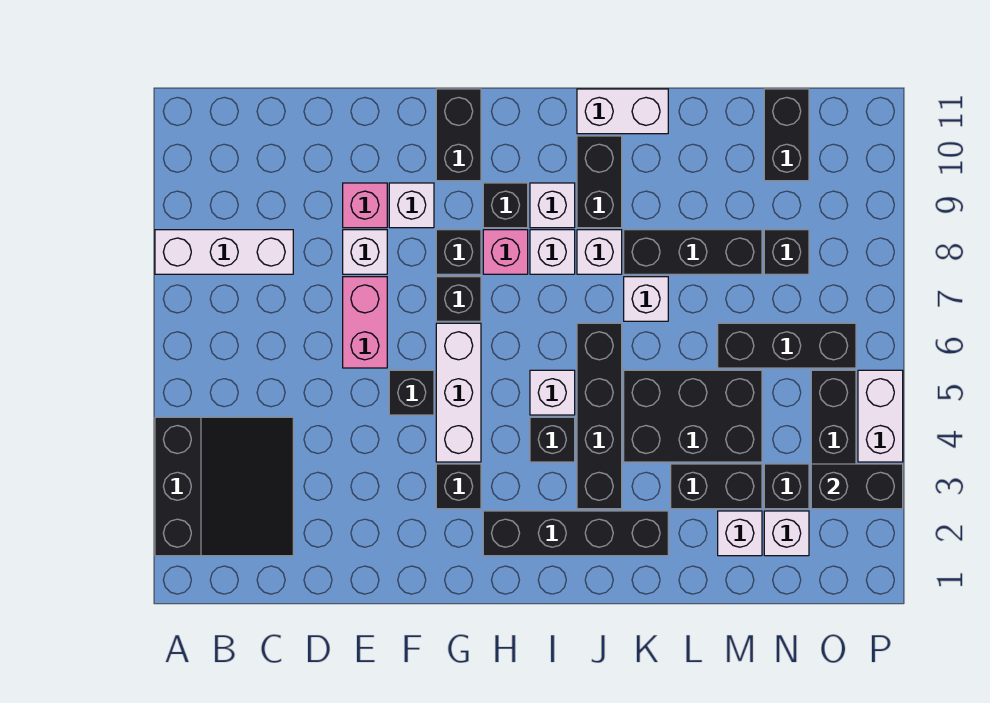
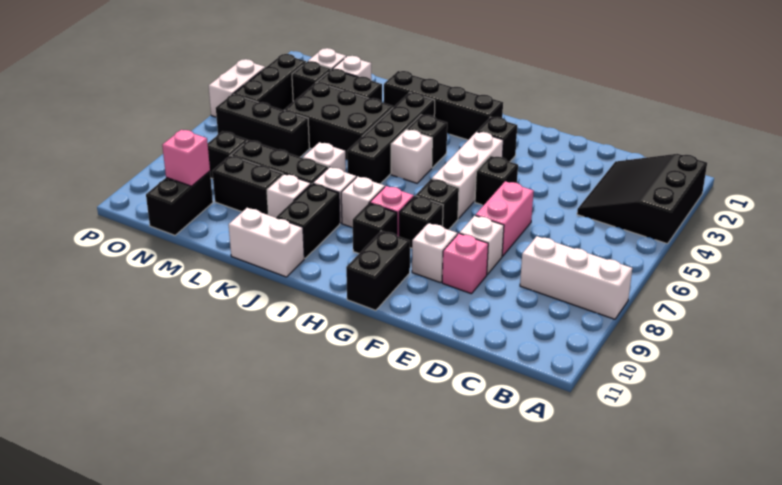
white brick I9 level 1 -> white brick K9 level 1
none -> pink brick N10 level 2
black brick O3:P3 level 2 -> black brick L9:M9 level 1

